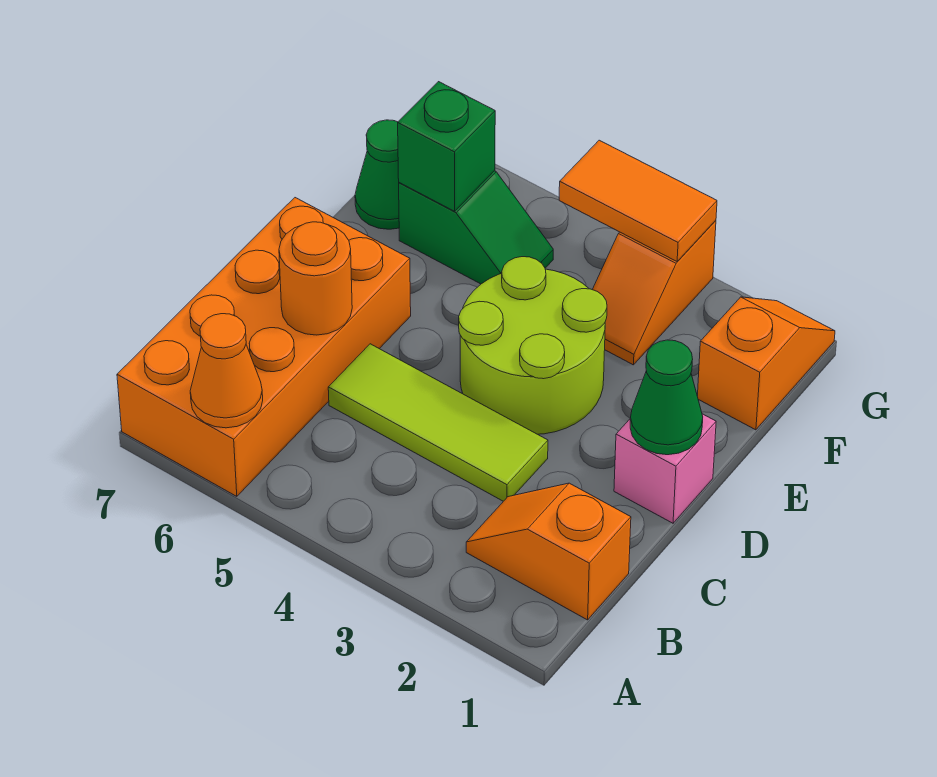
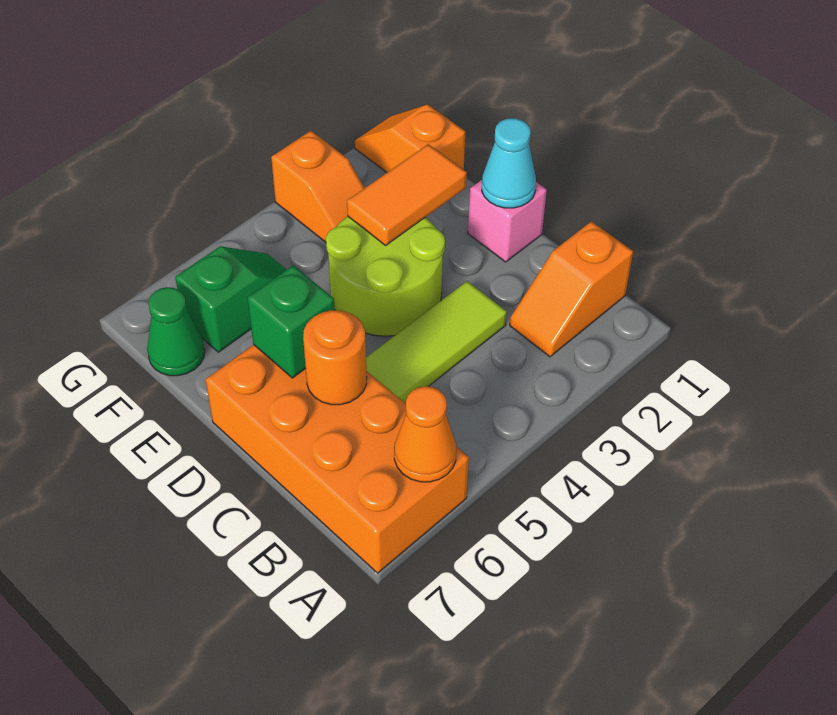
green cone D1 level 2 -> cyan cone D1 level 2
green brick F6 level 2 -> green brick D6 level 2
orange tile G3:G4 level 2 -> orange tile E2:E3 level 2

